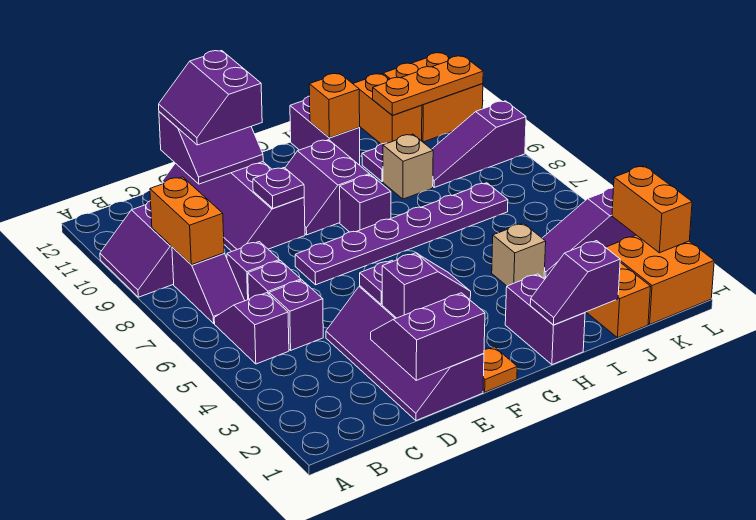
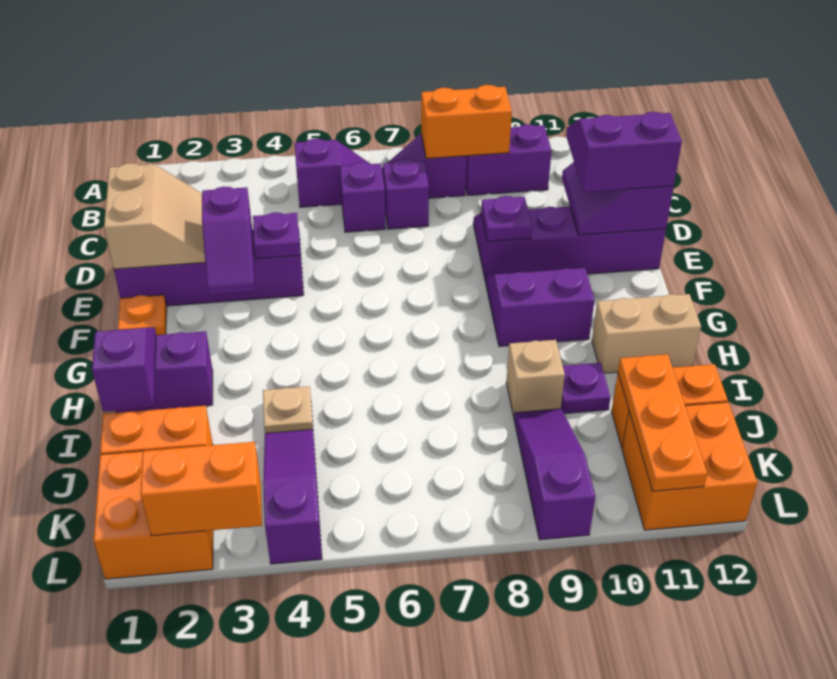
purple brick C5 level 1 -> none
purple slope D1:E2 level 2 top 1 -> tan slope D1:E2 level 2 top 1
purple plate E7:J7 level 1 -> none
purple brick G8 level 1 -> none
purple brick H11:H12 level 1 -> tan brick H11:H12 level 1
orange brick H11 level 2 -> none
tan brick I4 level 1 -> tan plate I4 level 1

